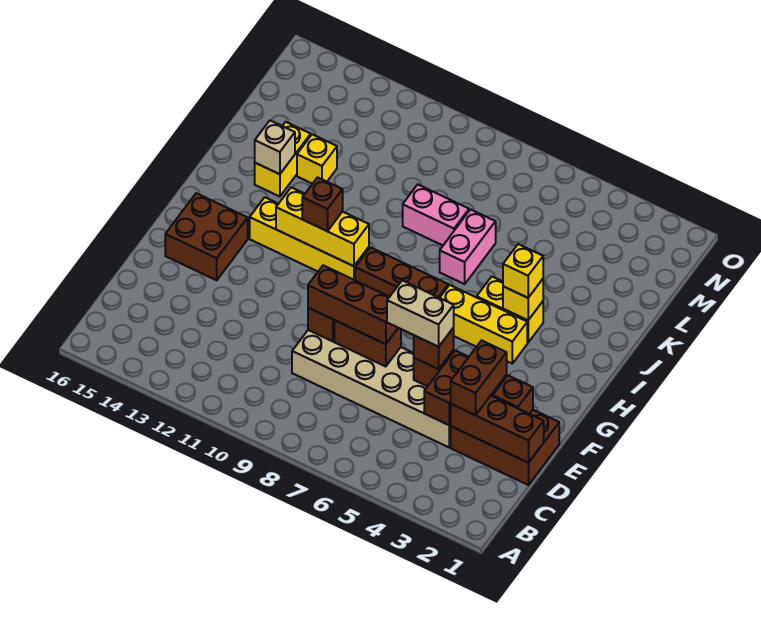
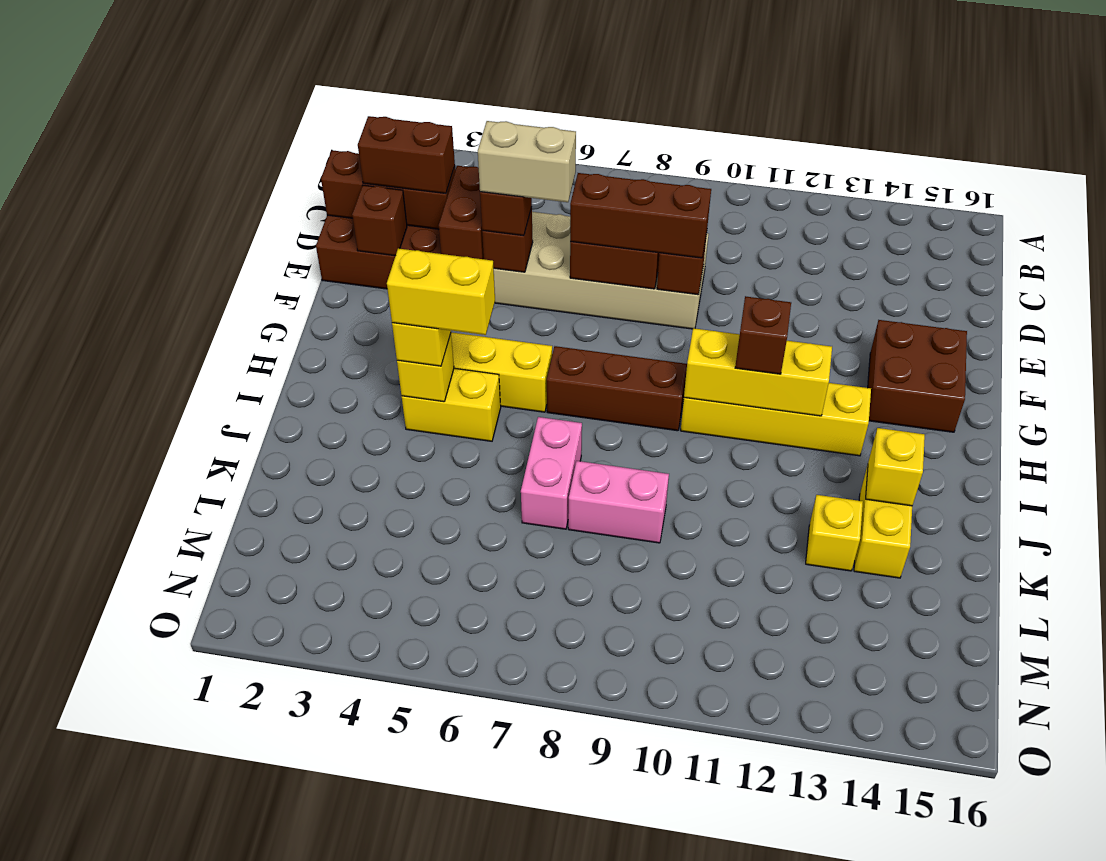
brown brick D3:E3 level 3 -> brown brick D2:D3 level 3
none -> yellow brick I4:I5 level 4
tan brick J14 level 2 -> yellow brick J14 level 2

